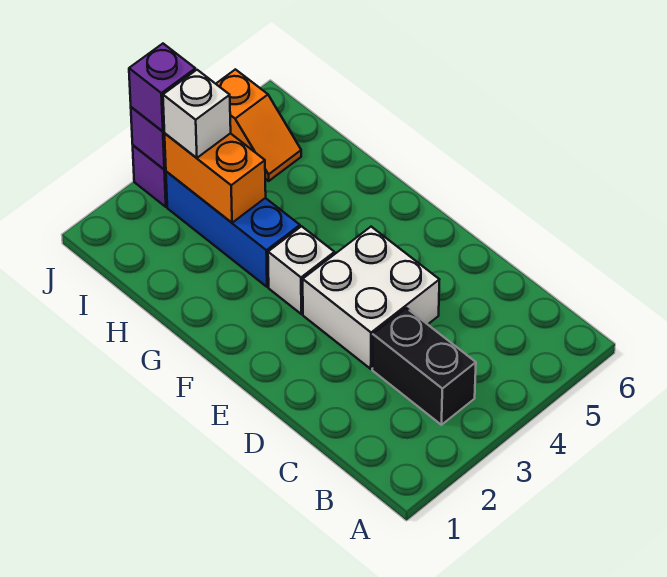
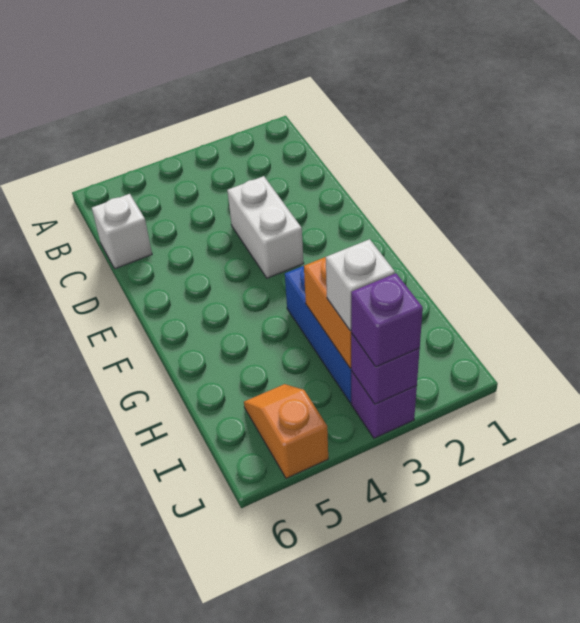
black brick B3:C3 level 1 -> none
white brick D3:E4 level 1 -> white brick D3:E3 level 1
white brick F3 level 1 -> white brick C6 level 1

